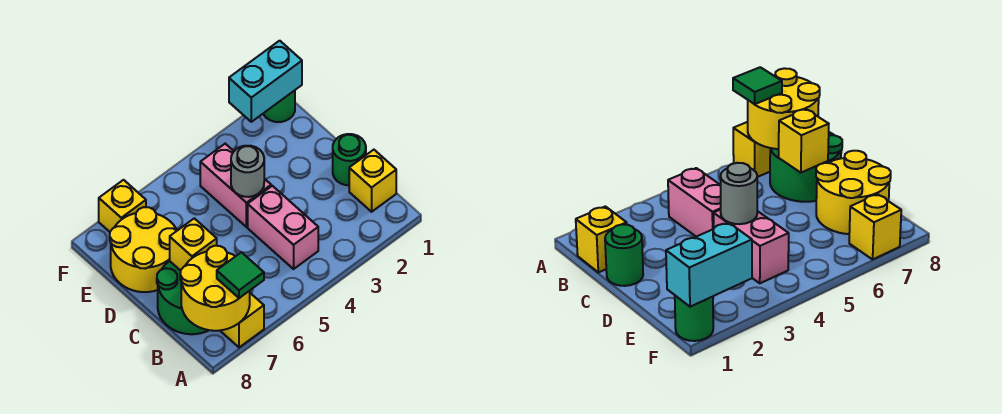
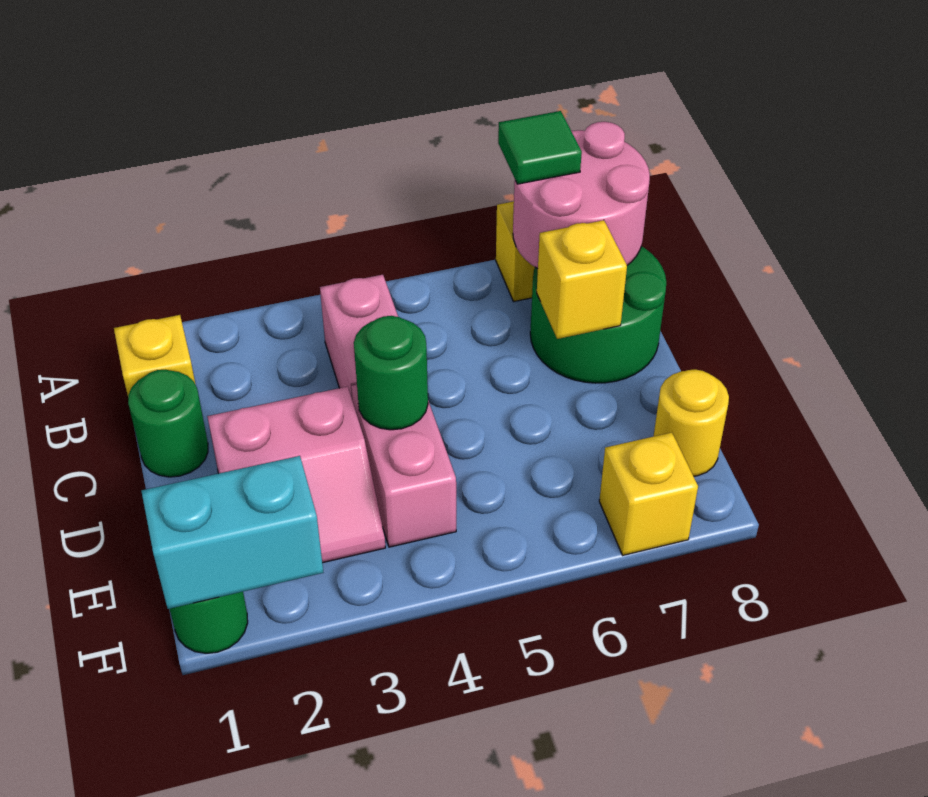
yellow round brick A7:B8 level 2 -> pink round brick A7:B8 level 2
none -> pink slope D2:E3 level 1 top D
grey round brick D4 level 2 -> green round brick D4 level 2
yellow round brick D7:E8 level 1 -> yellow round brick E8 level 1

